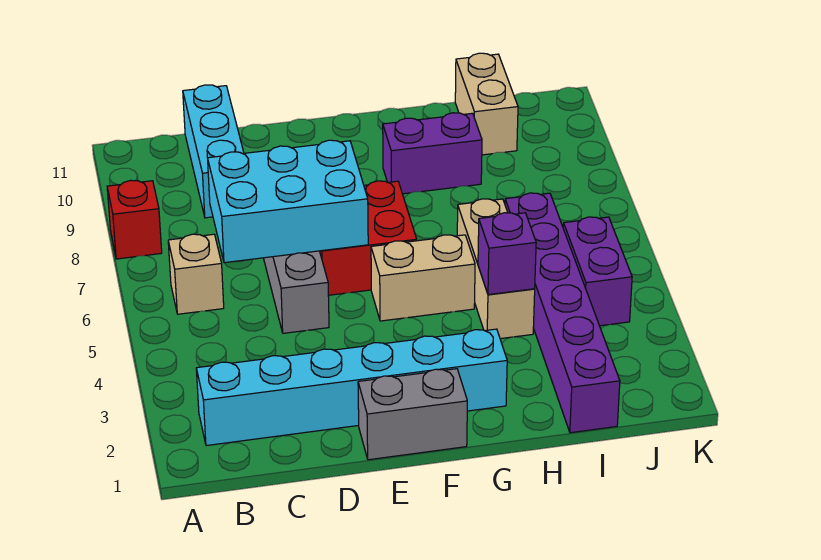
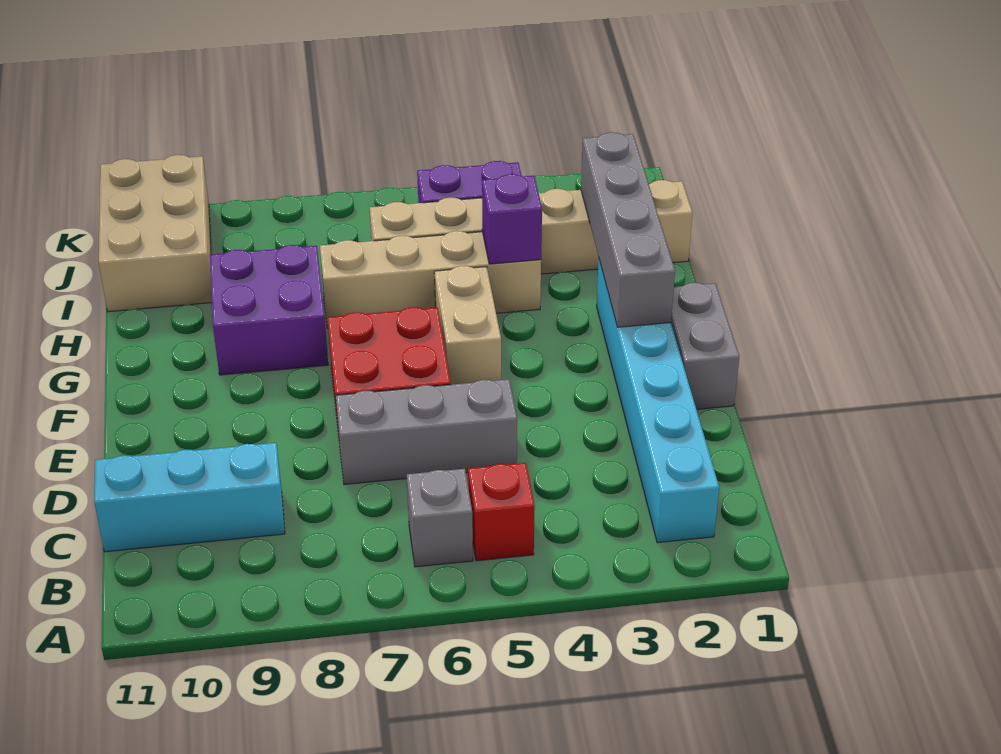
red brick A8 level 1 -> red brick B5 level 1
tan brick B6 level 1 -> grey brick B6 level 1
cyan brick C6:E7 level 2 -> none
none -> grey brick F2:I2 level 2
purple brick G9:H9 level 1 -> purple brick G8:H9 level 1
tan brick H4:H6 level 1 -> tan brick H4:H7 level 1
purple brick I1:I6 level 1 -> tan brick I1:I6 level 1
tan brick I10:I11 level 1 -> tan brick I10:K11 level 1

